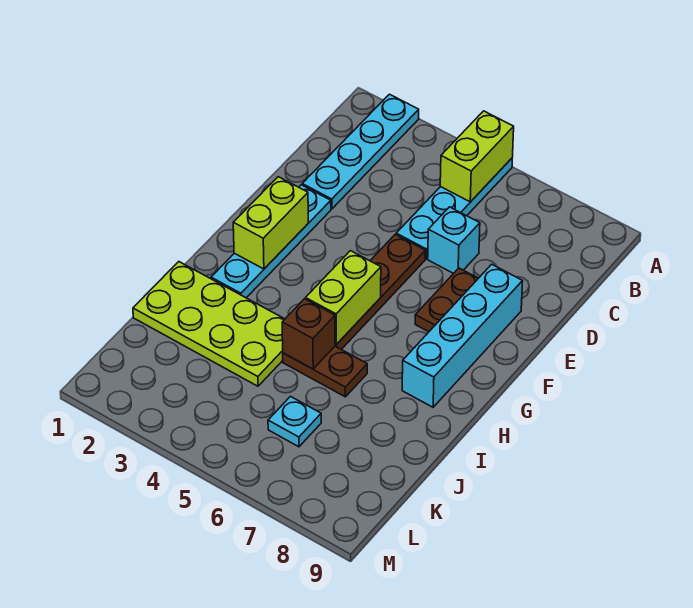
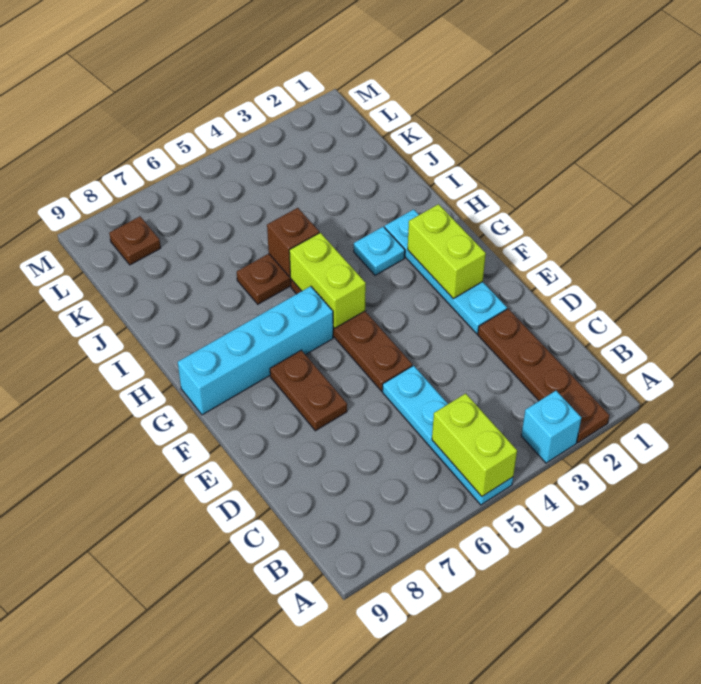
cyan plate A2:D2 level 1 -> brown plate A2:D2 level 1
cyan brick D6 level 1 -> cyan brick A3 level 1
cyan brick E8:H8 level 1 -> cyan brick G6:G9 level 1
lime plate I1:J4 level 1 -> none
cyan plate K6 level 1 -> cyan plate H3 level 1
none -> brown plate L8 level 1

